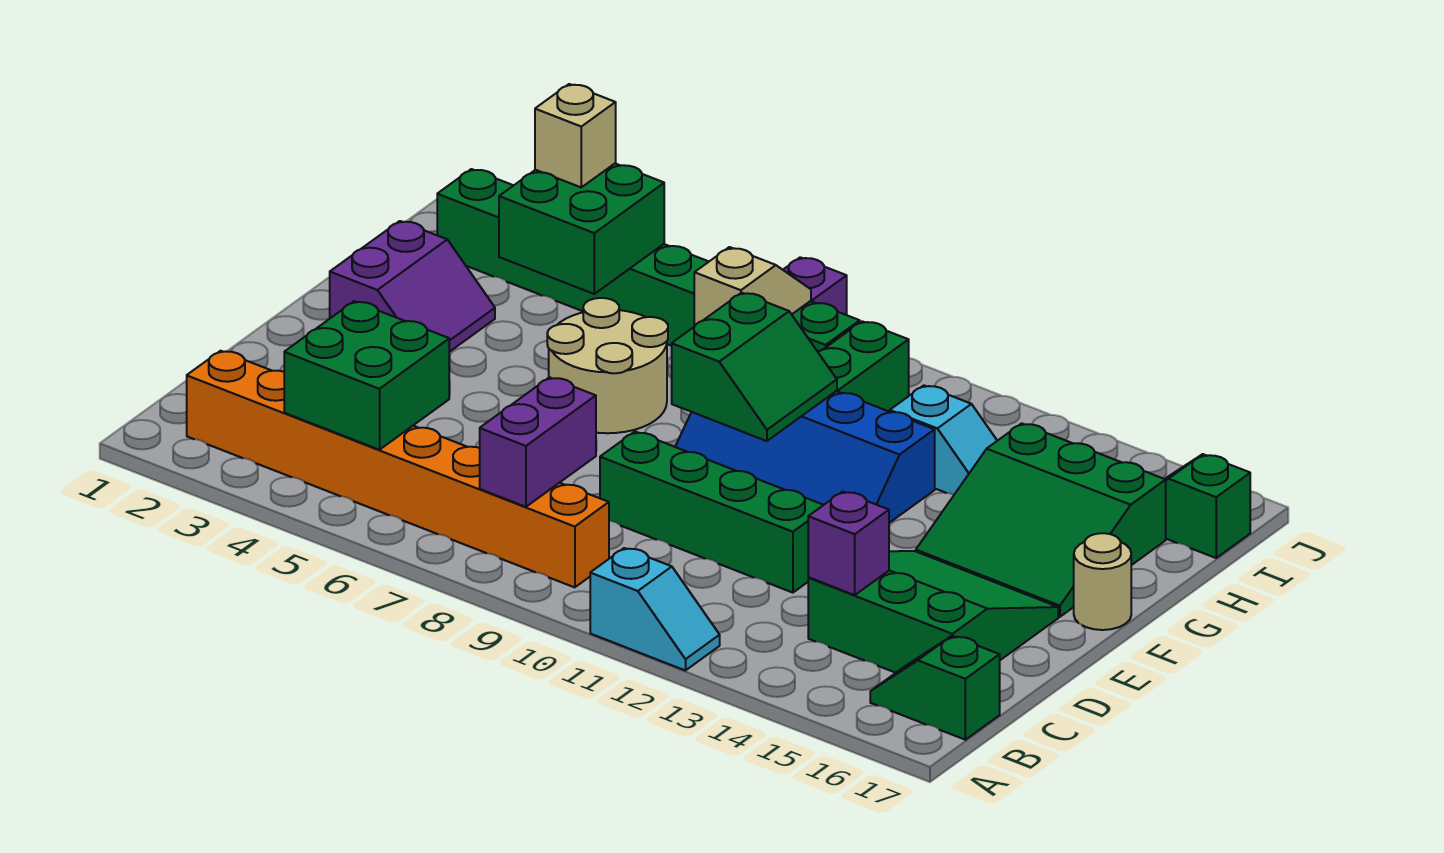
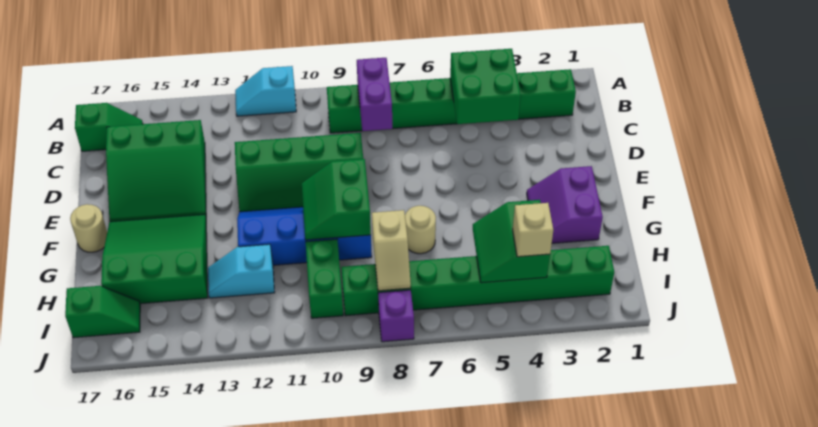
orange brick B2:B9 level 1 -> green brick B2:B9 level 1
purple brick C14 level 2 -> none
tan round brick F6:G7 level 1 -> tan round brick G7 level 1
green brick H4:I5 level 2 -> green slope H4:I5 level 2 top 4

